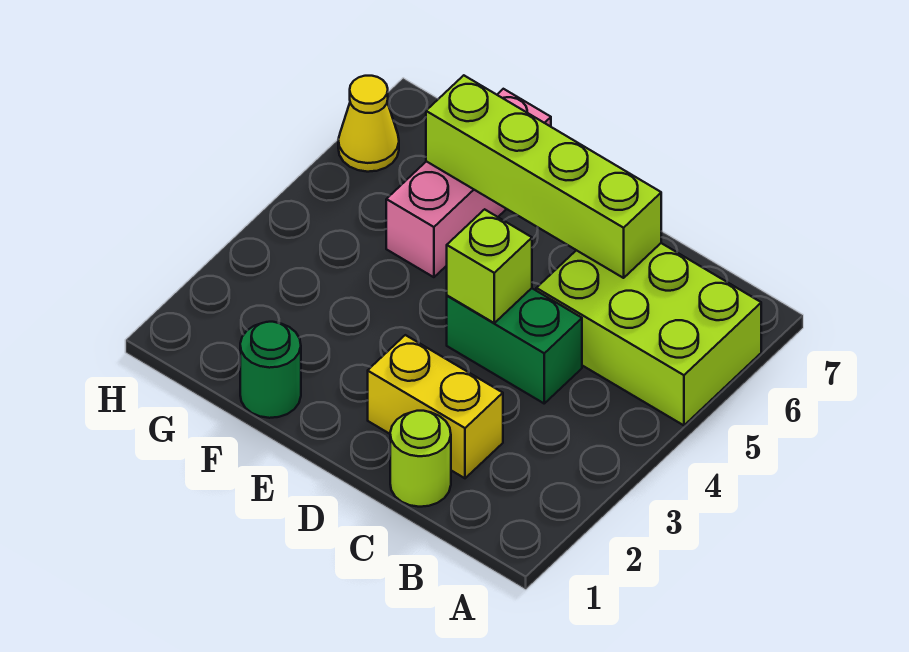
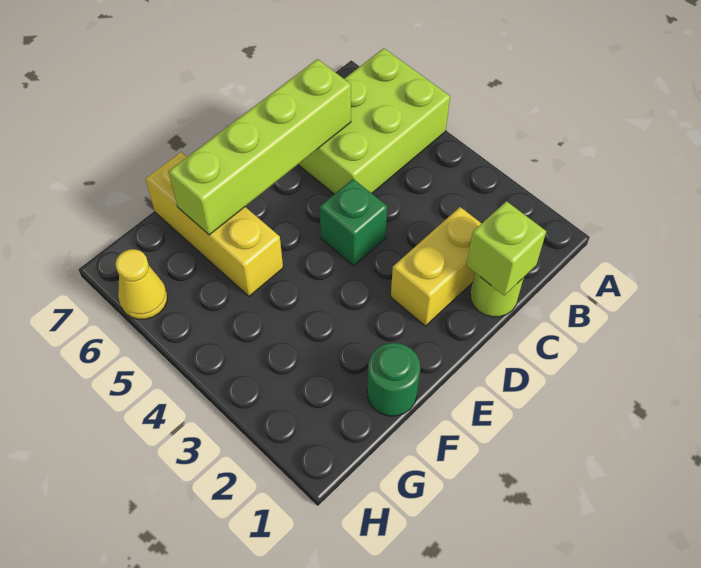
green brick C4:D4 level 1 -> green brick D4 level 1
lime brick D4 level 2 -> lime brick C1 level 2
pink brick F5:F7 level 1 -> yellow brick F5:F7 level 1

